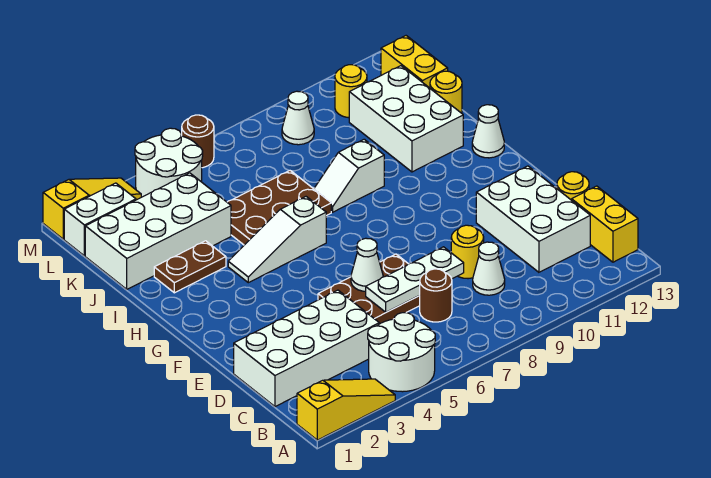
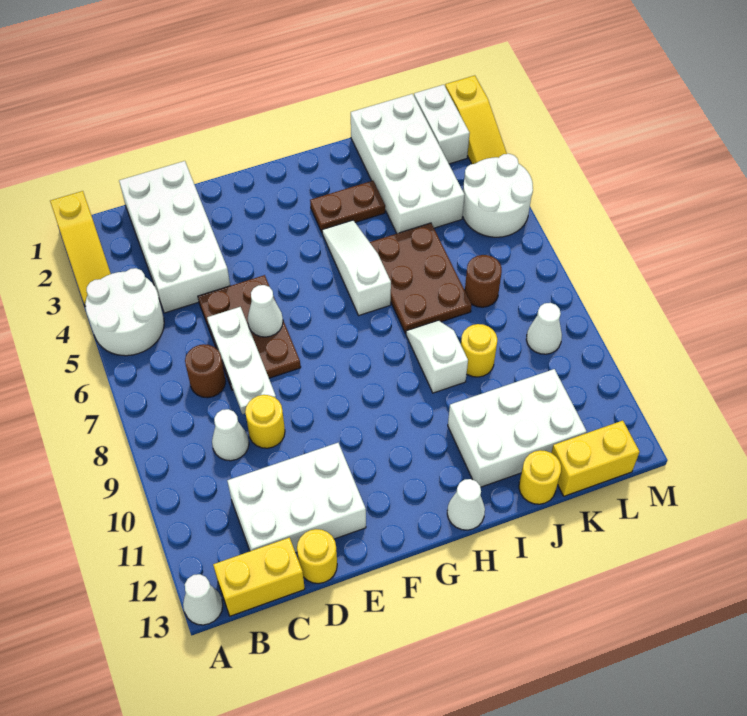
none -> white cone A13 level 1
brown plate I2:I3 level 1 -> brown plate H3:I3 level 1
yellow round brick L11 level 1 -> yellow round brick J9 level 1
brown round brick M6 level 1 -> brown round brick K7 level 1

